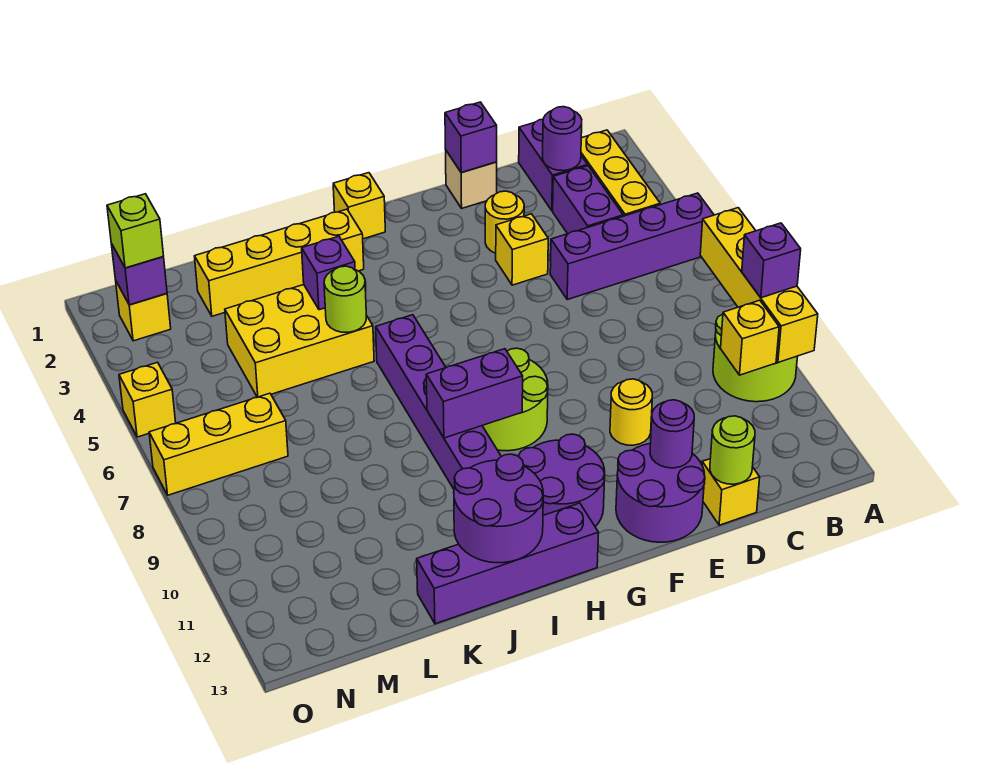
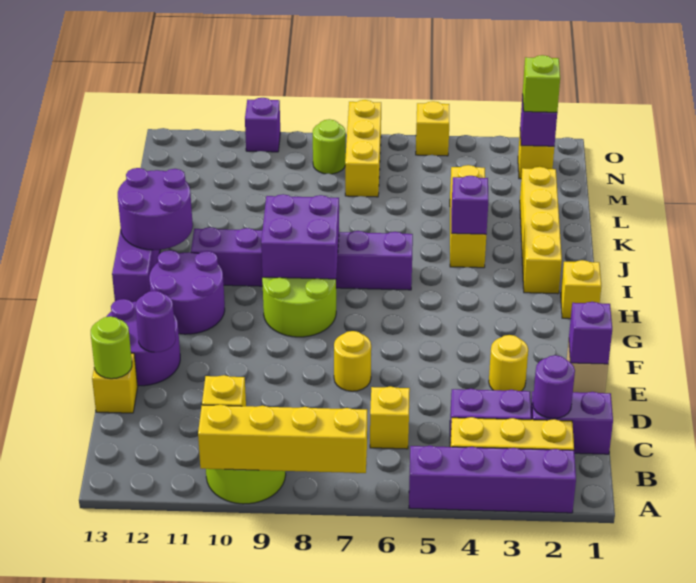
purple brick A5:D5 level 1 -> purple brick A2:A5 level 1
purple brick A9 level 3 -> purple brick O10 level 1
yellow brick E4 level 1 -> yellow brick C6 level 1
yellow round brick E10 level 1 -> yellow round brick E7 level 1
purple brick H9:I9 level 2 -> purple brick H8:I9 level 2
yellow brick J4:L5 level 1 -> yellow brick J4:L4 level 1
lime round brick J5 level 2 -> lime round brick N8 level 1

